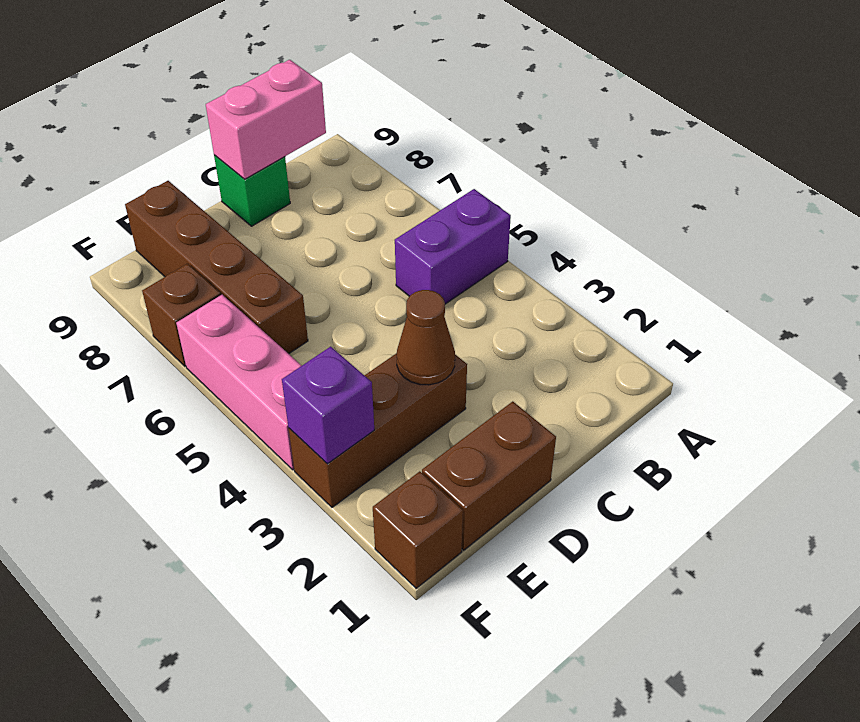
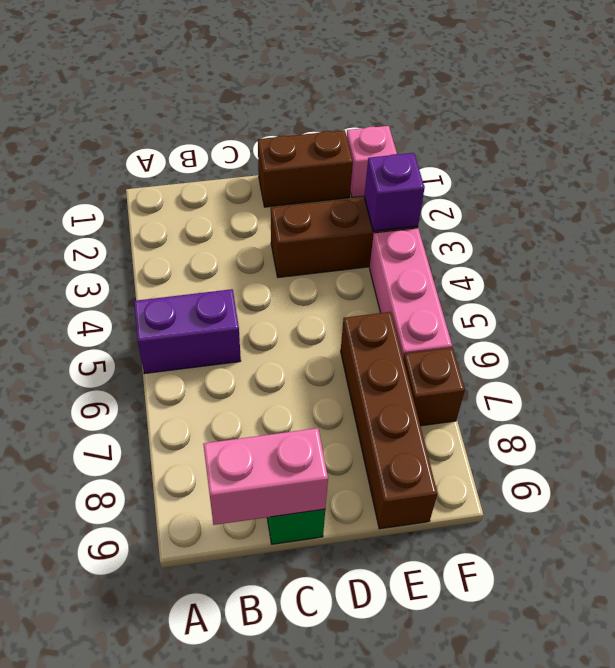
brown cone D3 level 2 -> none
brown brick F1 level 1 -> pink brick F1 level 1

